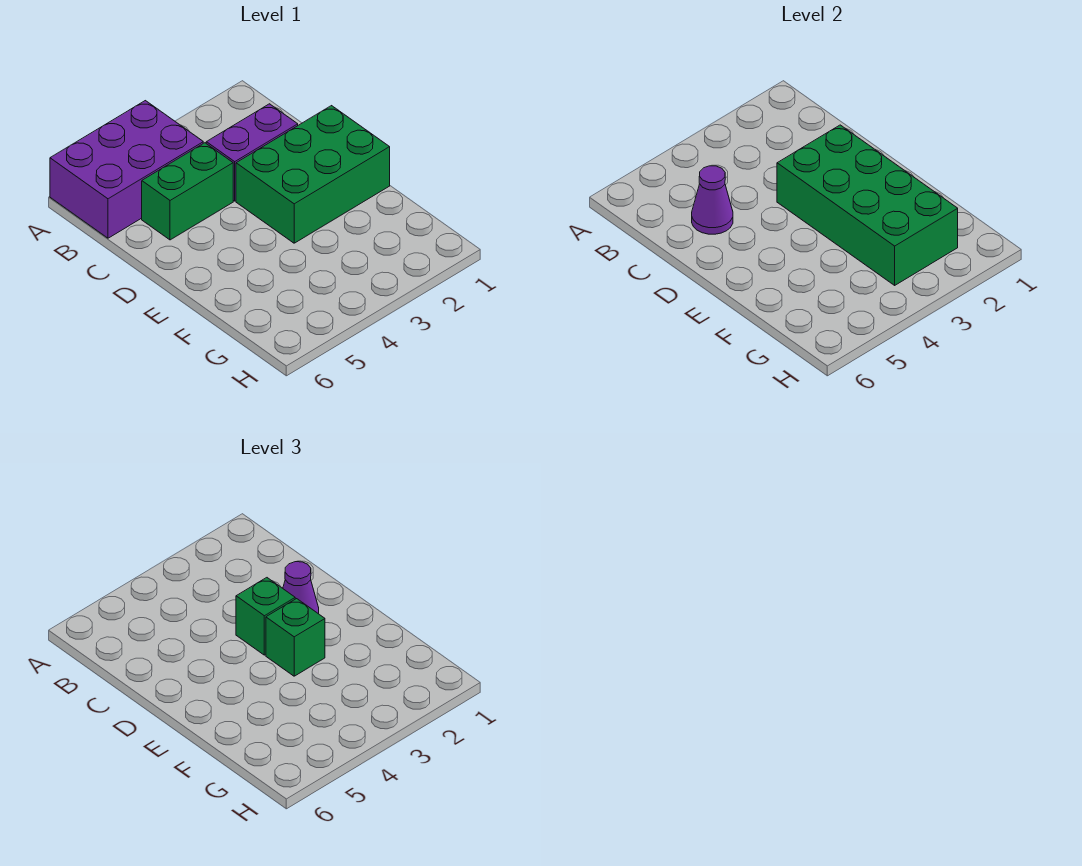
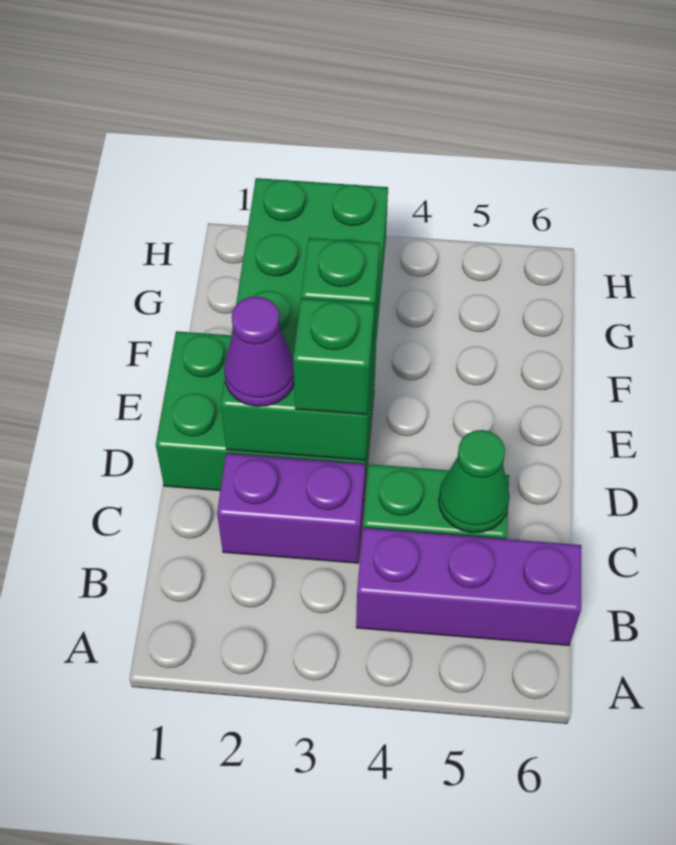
purple brick A4:B6 level 1 -> purple brick B4:B6 level 1
purple cone C5 level 2 -> green cone C5 level 2

